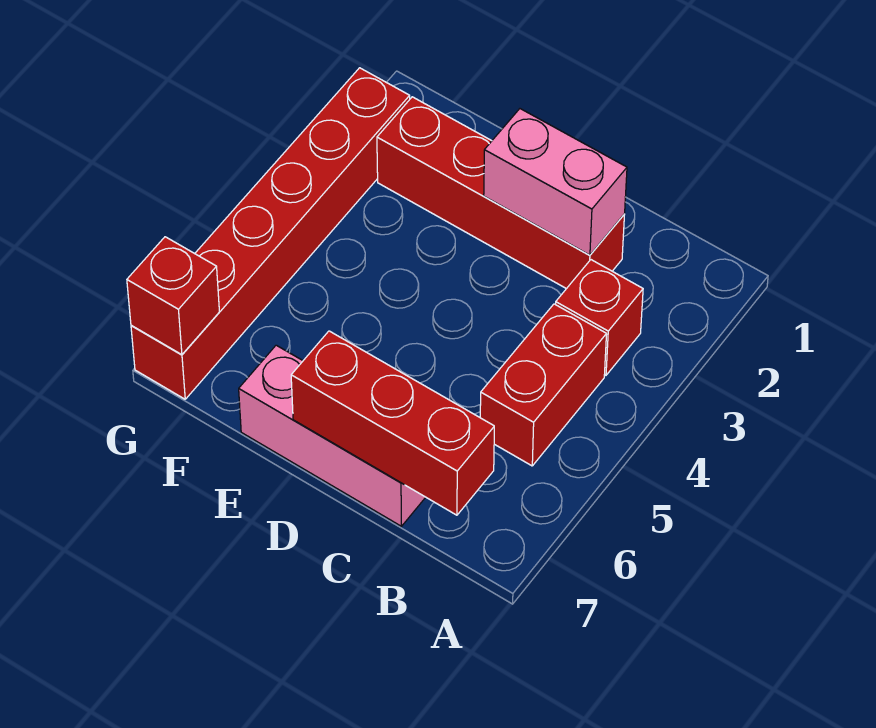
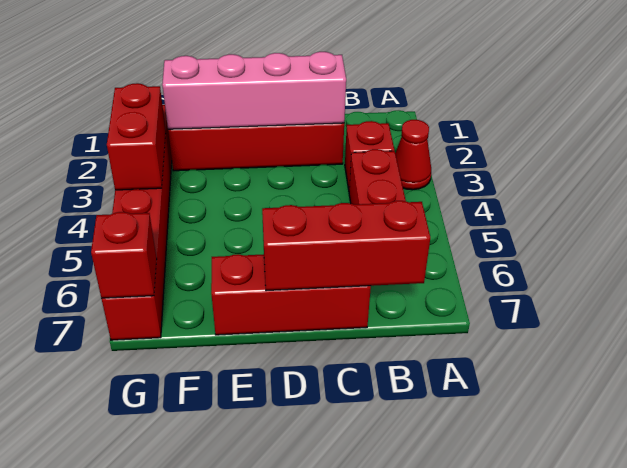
none -> red cone A3 level 1
pink brick C2:D2 level 2 -> pink brick C2:F2 level 2
pink brick C7:E7 level 1 -> red brick C7:E7 level 1
none -> red brick G3:G4 level 2

